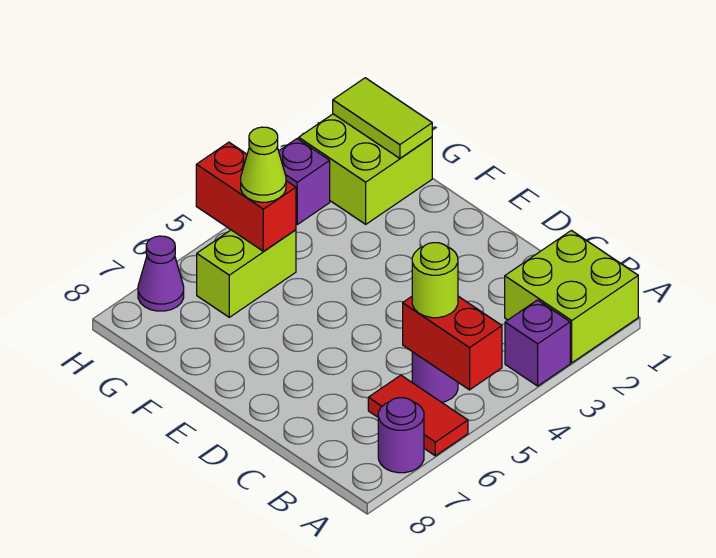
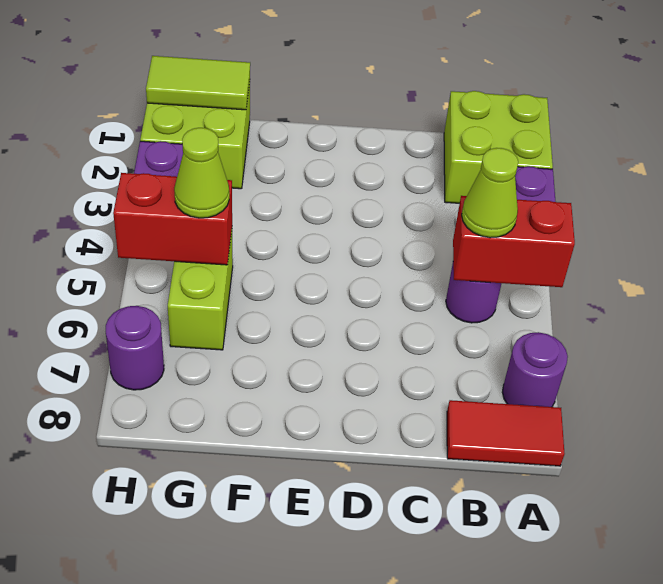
red tile A6:B6 level 1 -> red tile A8:B8 level 1
lime round brick B5 level 3 -> lime cone B5 level 3
purple cone H7 level 1 -> purple round brick H7 level 1

